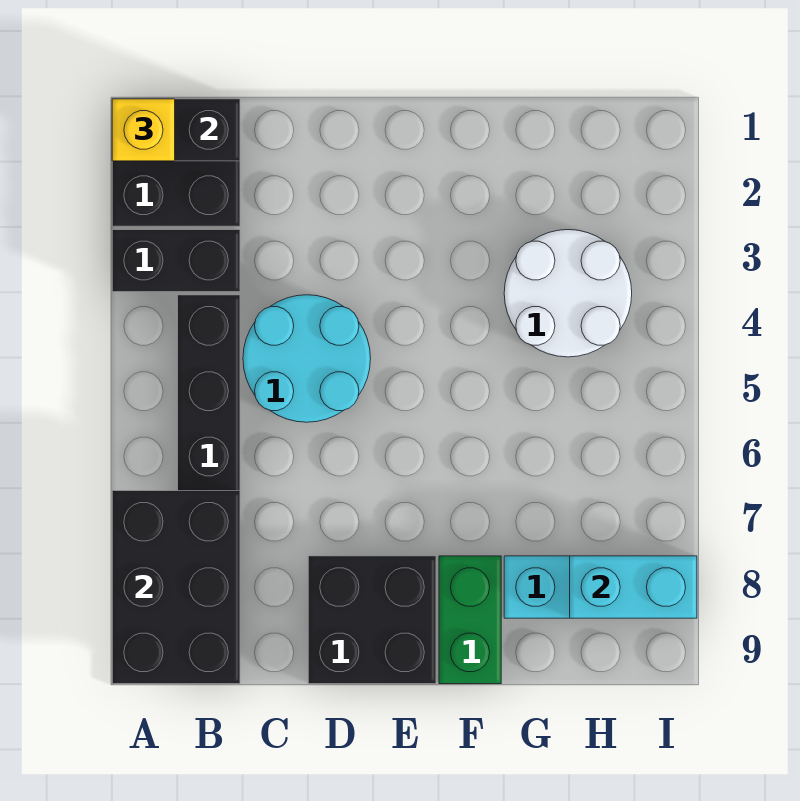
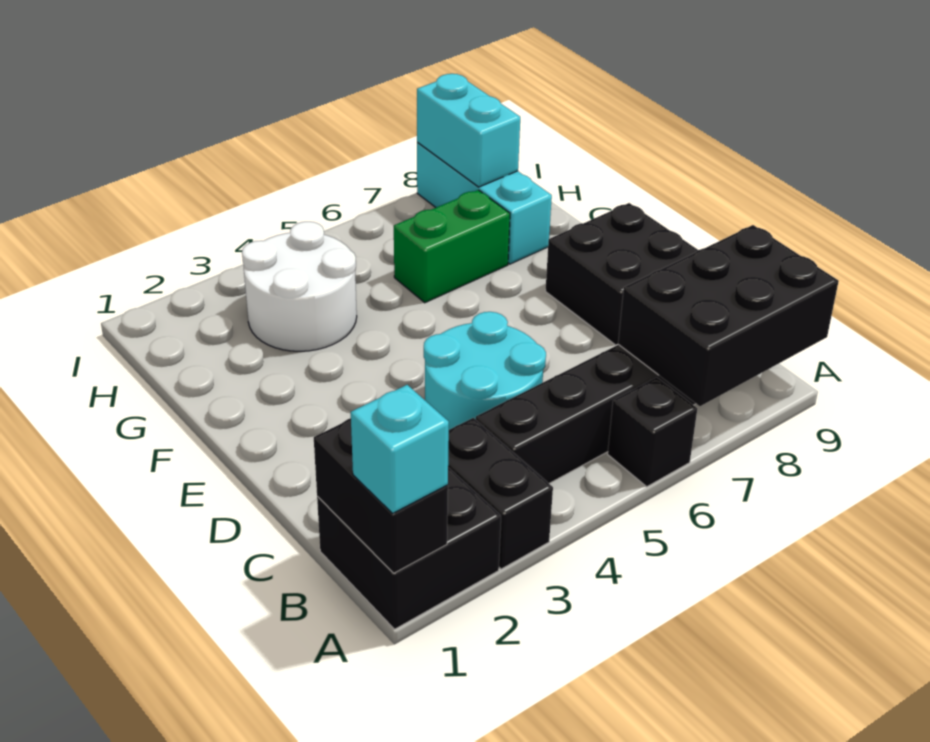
yellow brick A1 level 3 -> cyan brick A1 level 3
none -> black brick A6 level 1
green brick F8:F9 level 1 -> green brick G6:G7 level 1

